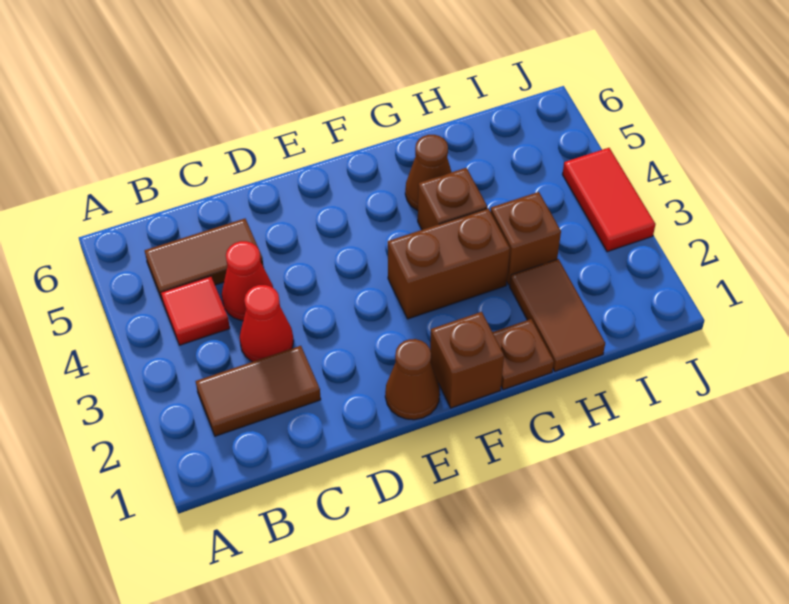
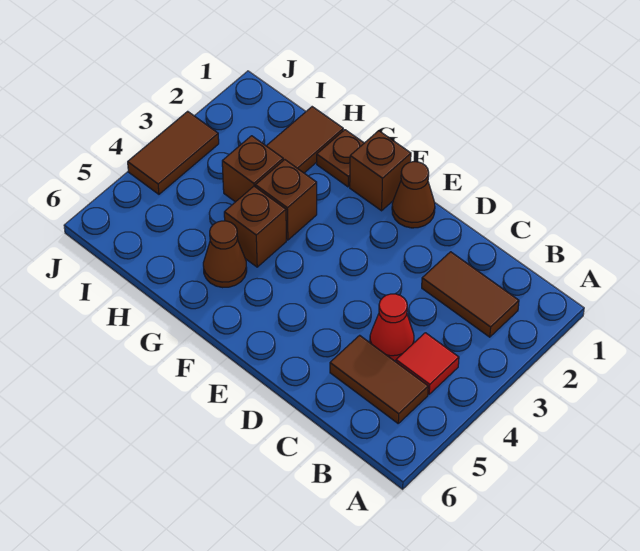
red cone C3 level 1 -> none
brown brick F3:G3 level 1 -> brown brick G3 level 1
red tile J3:J4 level 1 -> brown tile J3:J4 level 1

